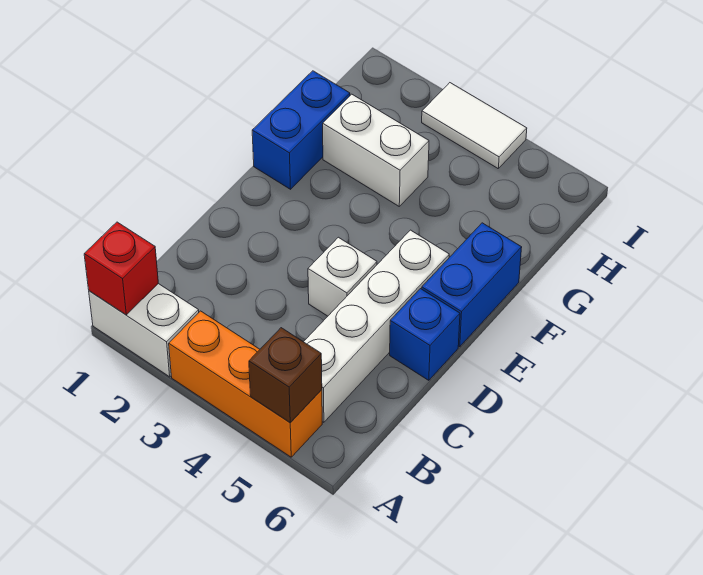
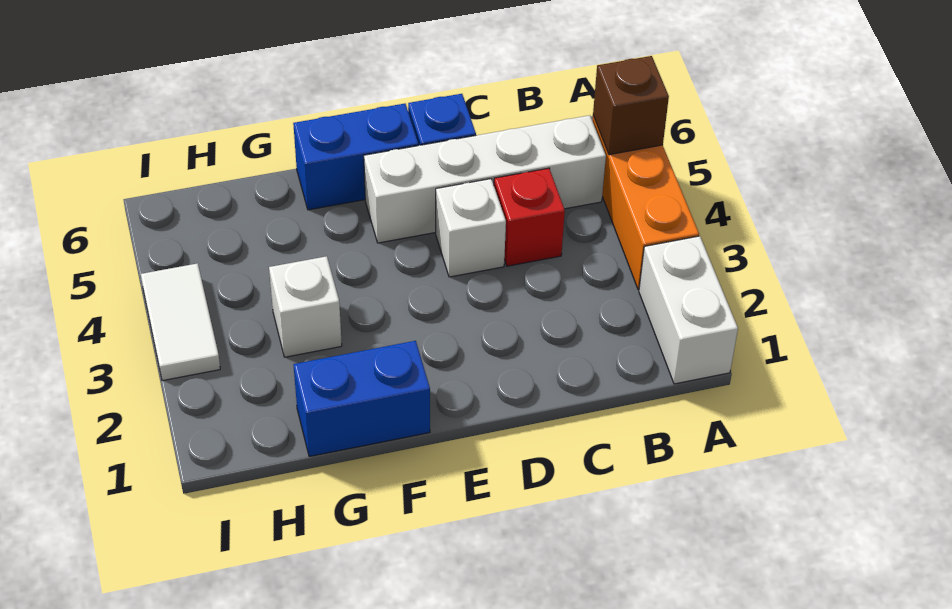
red brick A1 level 2 -> red brick C4 level 1
white brick G2:G3 level 1 -> white brick G3 level 1

